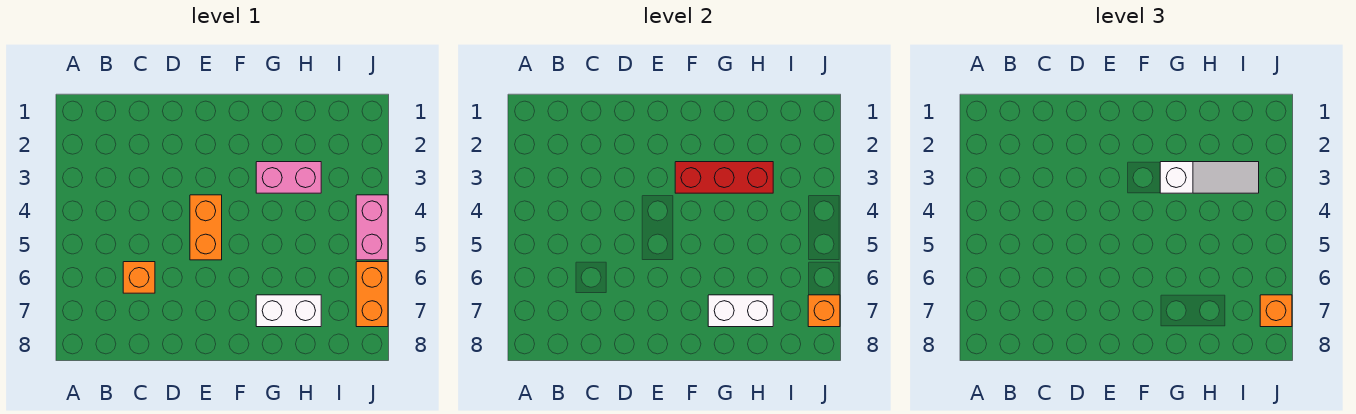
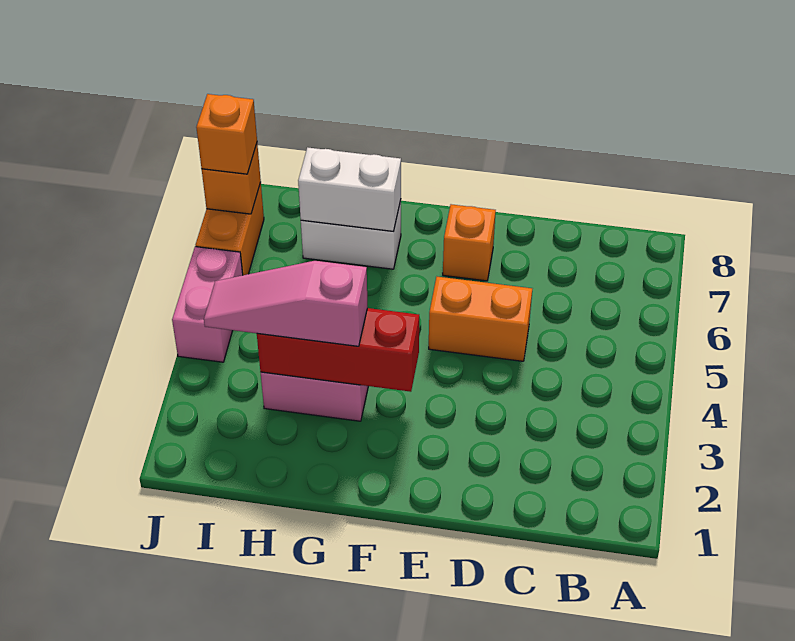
orange brick C6 level 1 -> orange brick E7 level 1
orange brick E4:E5 level 1 -> orange brick D5:E5 level 1
white slope G3:I3 level 3 top G -> pink slope G3:I3 level 3 top G

